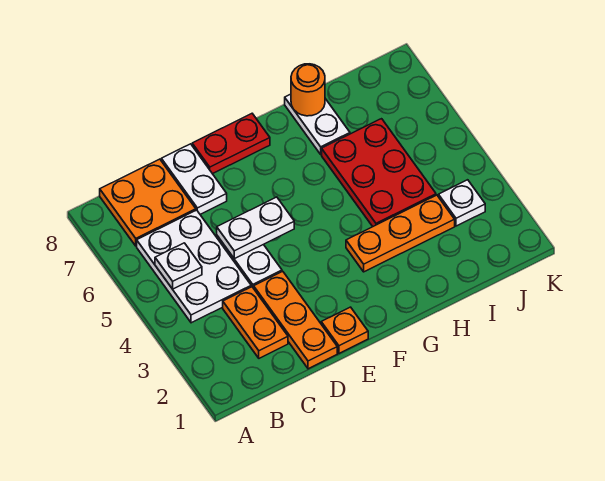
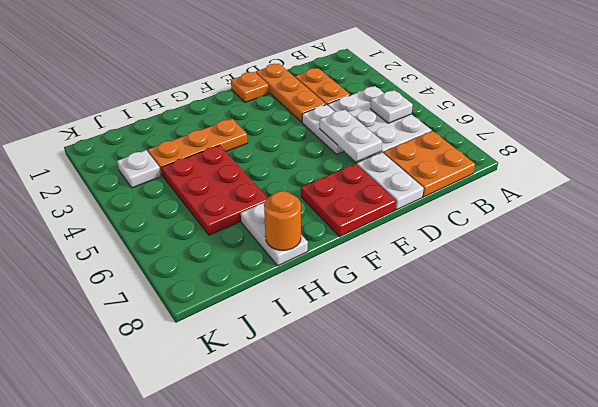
white plate D5:E5 level 2 -> white plate D5:D6 level 2
red plate E8:F8 level 1 -> red plate E7:F8 level 1

